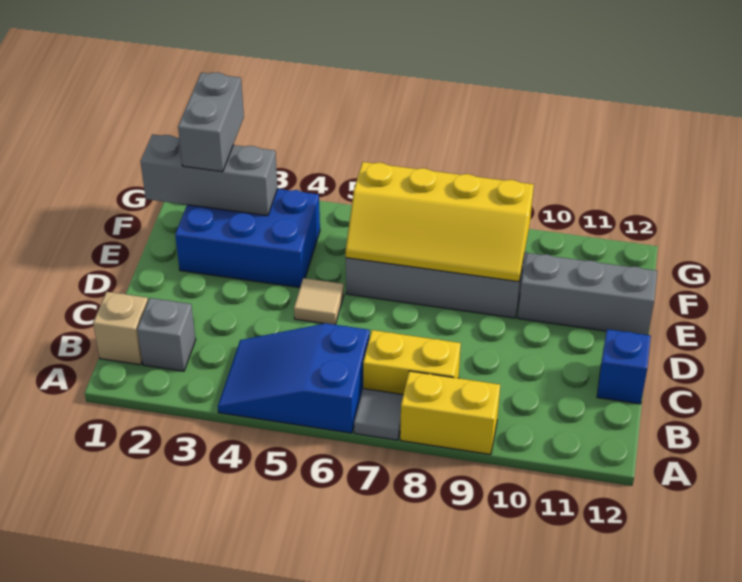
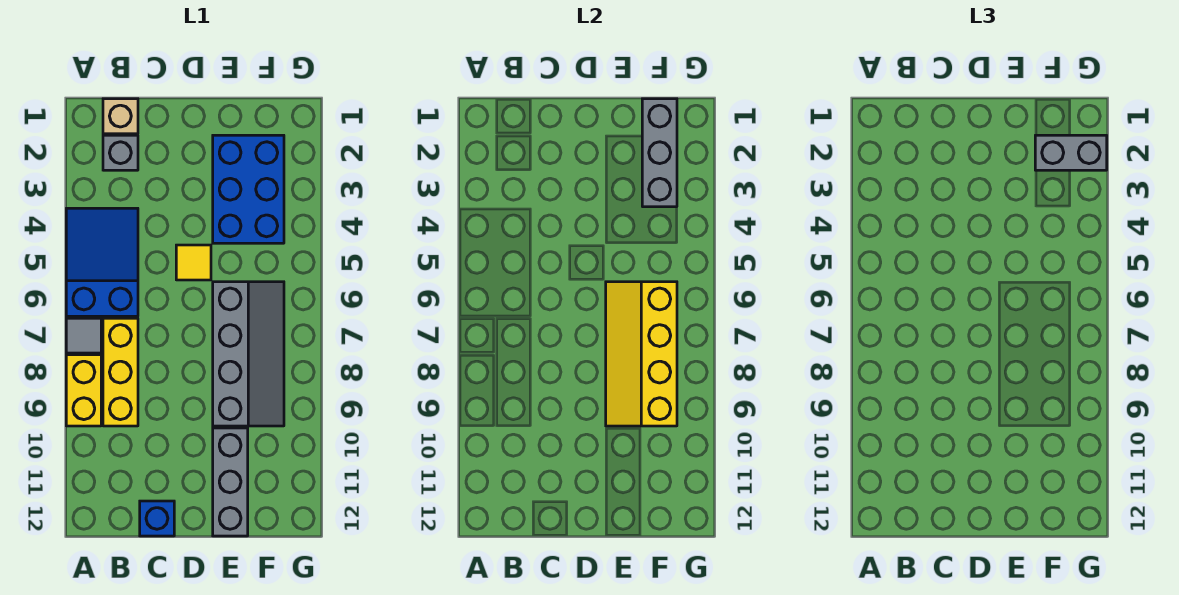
yellow brick B7:B8 level 1 -> yellow brick B7:B9 level 1
tan tile D5 level 1 -> yellow tile D5 level 1

